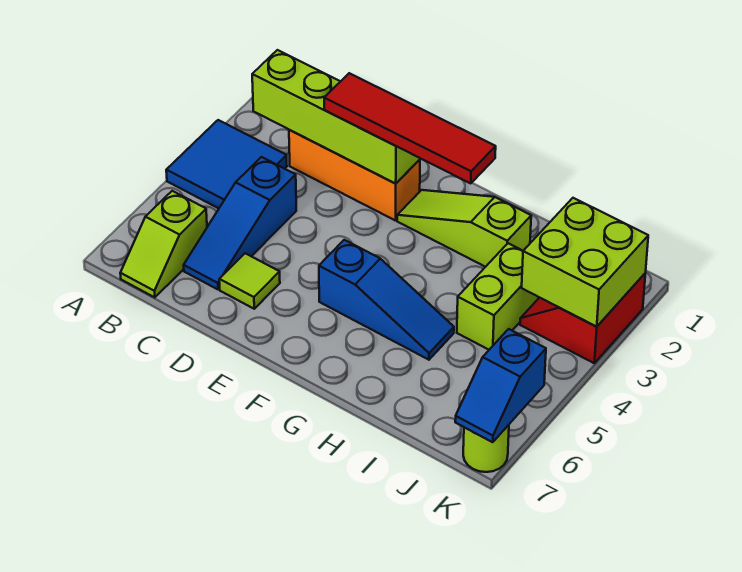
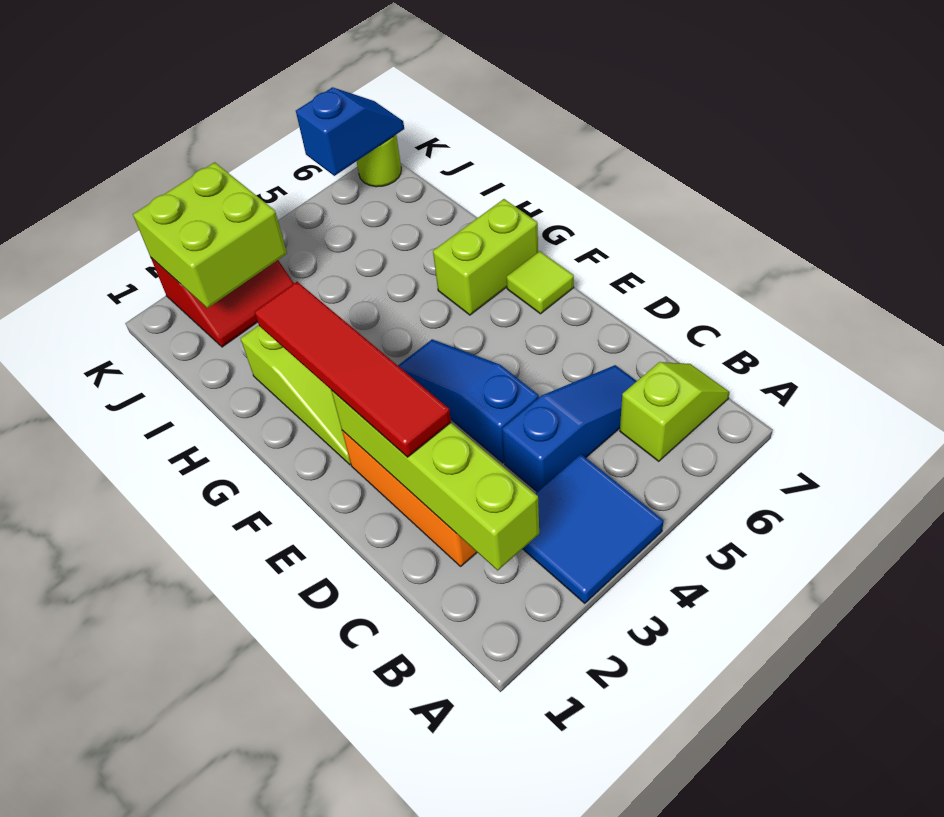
lime tile D6 level 1 -> lime tile F7 level 1
blue slope F5:H5 level 1 top F -> blue slope D4:F4 level 1 top D
lime brick I3:I4 level 1 -> lime brick G6:G7 level 1

